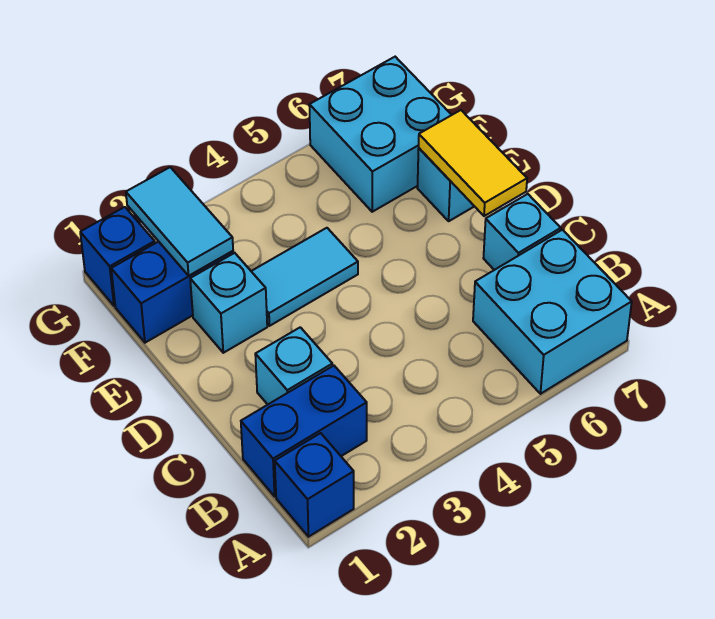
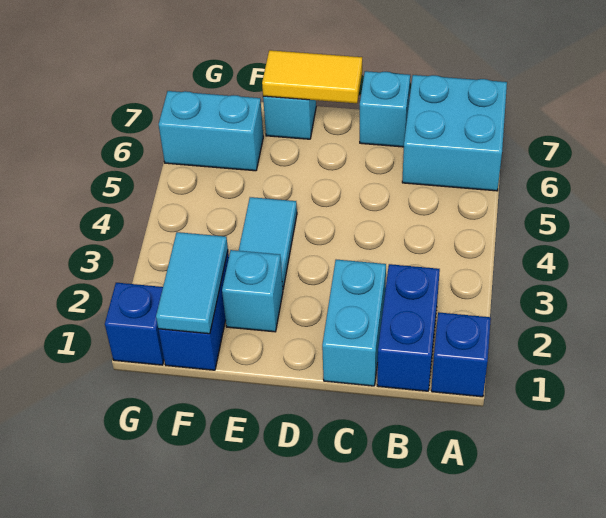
cyan brick C2 level 1 -> cyan brick C1:C2 level 1
cyan tile F2:G2 level 2 -> cyan tile F1:F2 level 2
cyan brick F6:G7 level 1 -> cyan brick F6:G6 level 1

